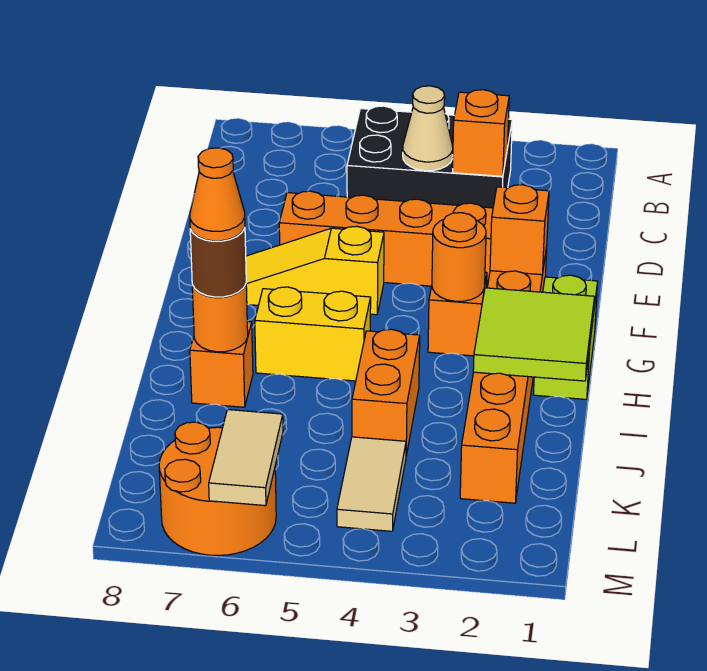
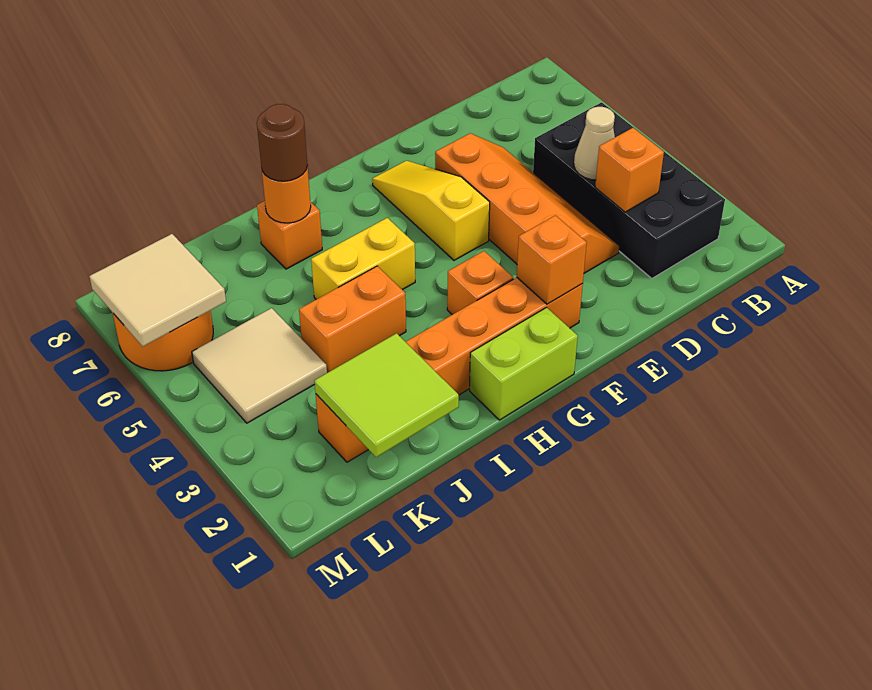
black brick B3:C5 level 1 -> black brick B2:C5 level 1
orange round brick G3 level 2 -> none
lime tile H1:I2 level 2 -> lime tile J1:K2 level 2
yellow brick H5:H6 level 1 -> yellow brick H5:I5 level 1
orange cone I7 level 4 -> none
tan tile K4:L4 level 1 -> tan tile K4:L5 level 1
tan tile L6:M6 level 2 -> tan tile L6:M7 level 2

